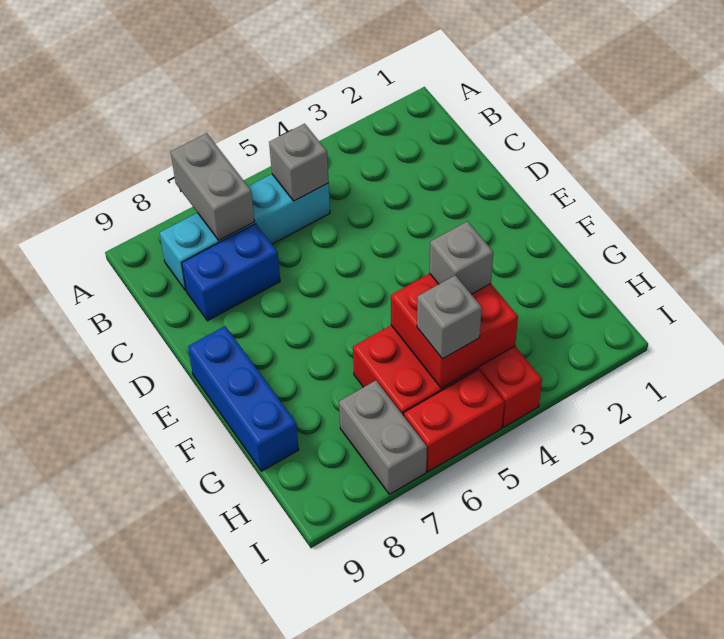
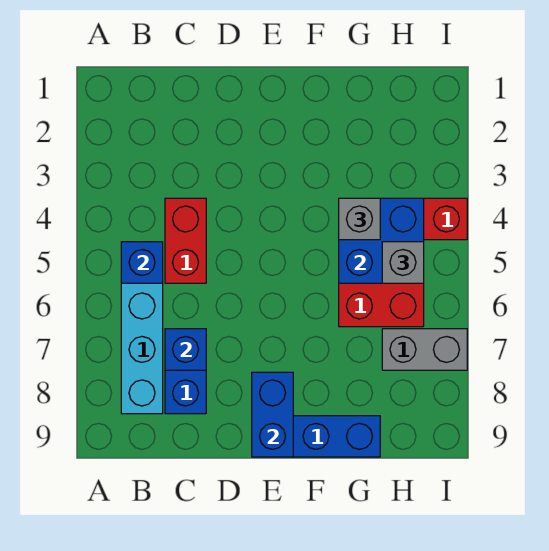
grey brick A7:B7 level 2 -> none
grey brick B5 level 2 -> blue brick B5 level 2
none -> blue brick C7 level 2
none -> blue brick E8:E9 level 2
red brick G4:H5 level 2 -> blue brick G4:H5 level 2
red brick I5:I6 level 1 -> red brick C4:C5 level 1

